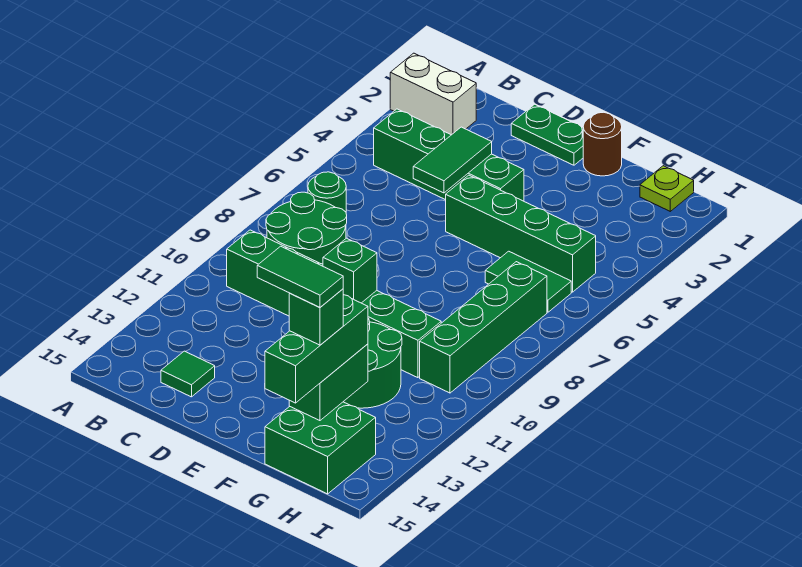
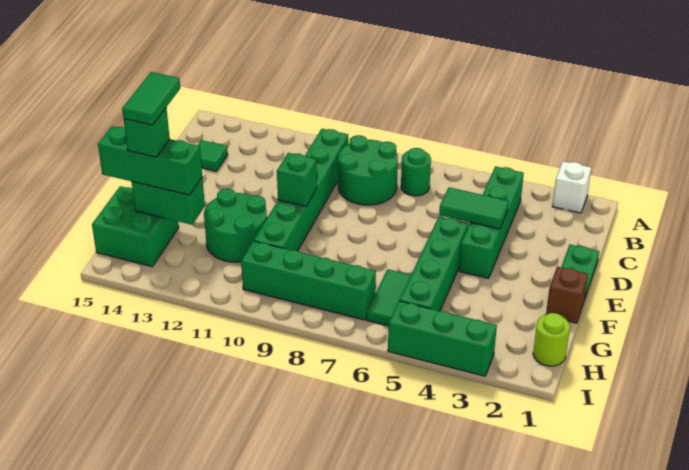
white brick A2:B2 level 1 -> white brick A2 level 1
brown round brick F1 level 1 -> brown brick F1 level 1
lime plate H1 level 1 -> lime round brick H1 level 1
none -> green brick I3:I5 level 1

